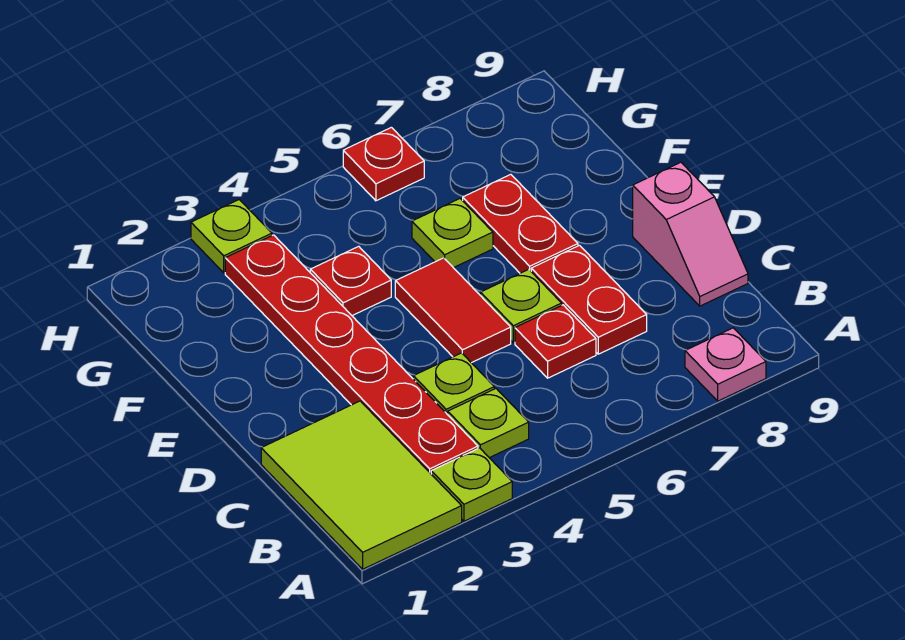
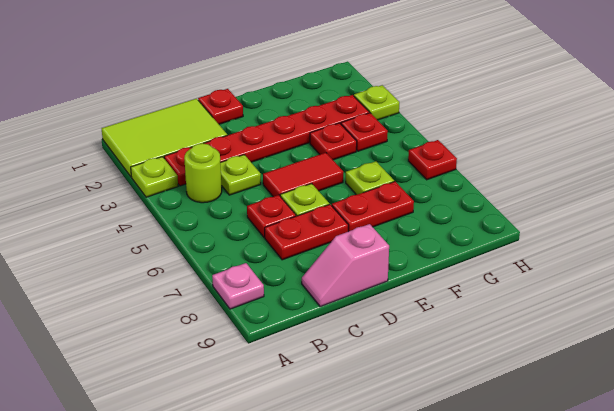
lime plate B4 level 1 -> lime round brick B4 level 1
none -> red plate D1 level 1
none -> red plate G4 level 1

